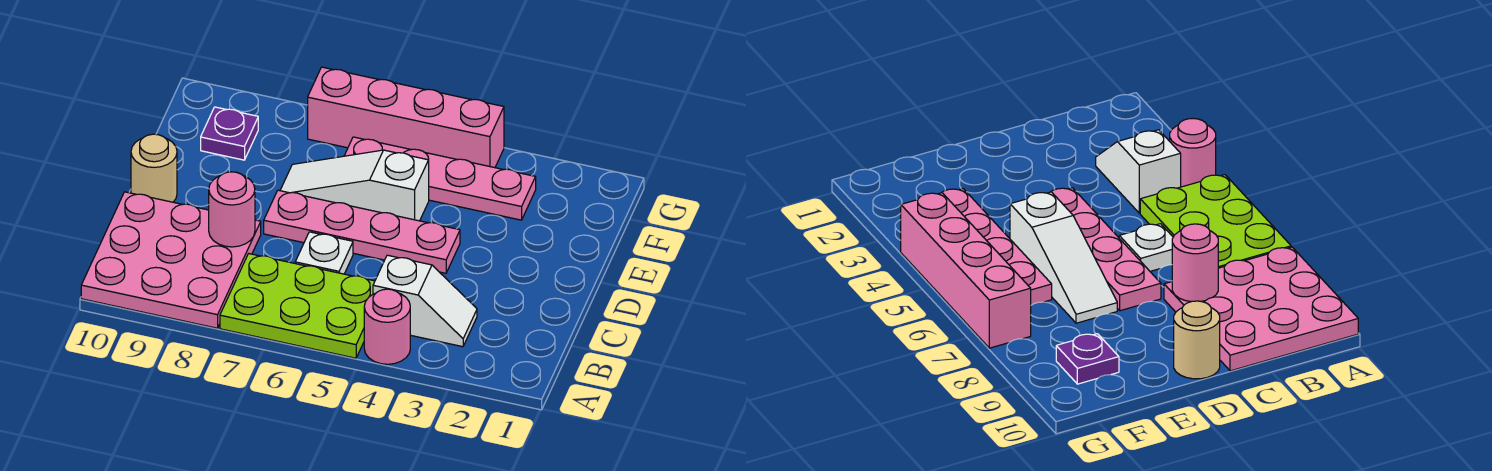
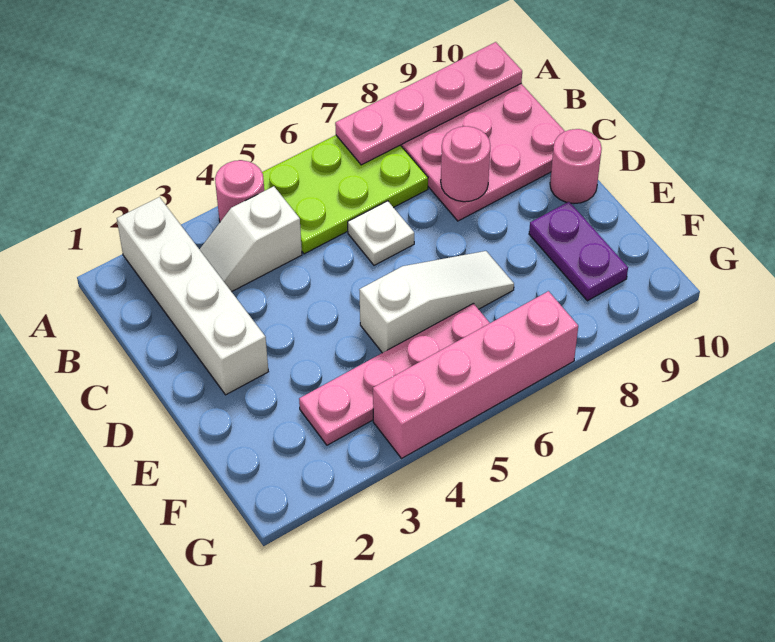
none -> white brick A2:D2 level 1
pink plate D4:D7 level 1 -> pink plate A7:A10 level 2
tan round brick D10 level 1 -> pink round brick D10 level 1
purple plate F9 level 1 -> purple plate E9:F9 level 1

